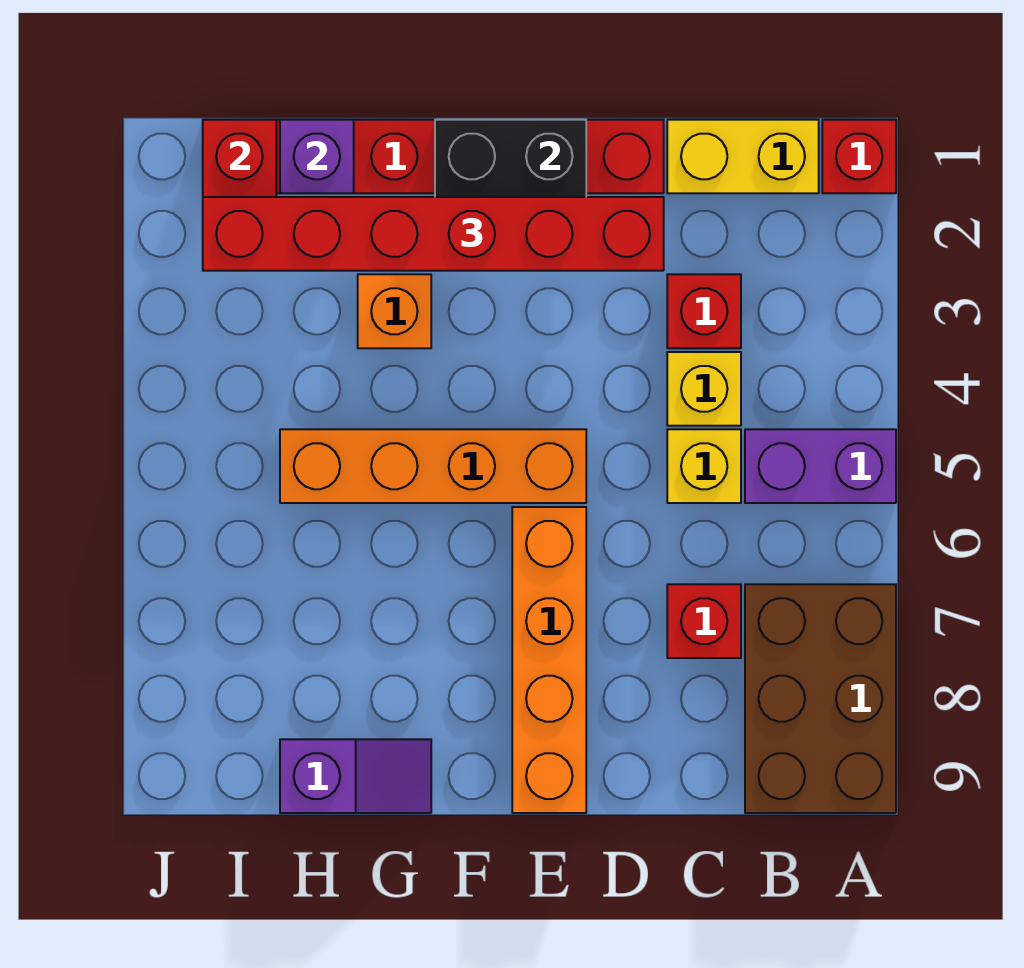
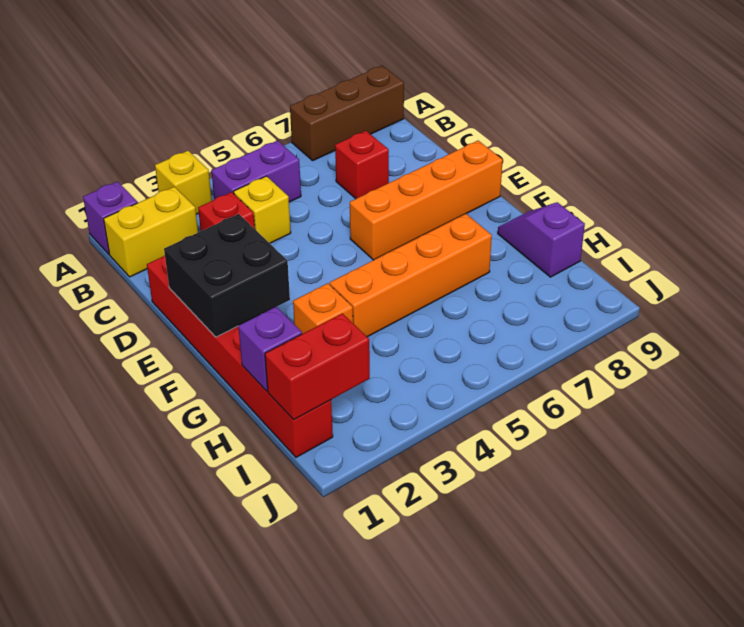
red brick A1 level 1 -> purple brick A1 level 1
purple brick A5:B5 level 1 -> purple brick B4:B5 level 1
brown brick A7:B9 level 1 -> brown brick A7:A9 level 1
yellow brick B1:C1 level 1 -> yellow brick B1:B2 level 1
yellow brick C5 level 1 -> yellow brick A3 level 1
red brick D2:I2 level 3 -> none
orange brick E5:H5 level 1 -> orange brick G4:G7 level 1

